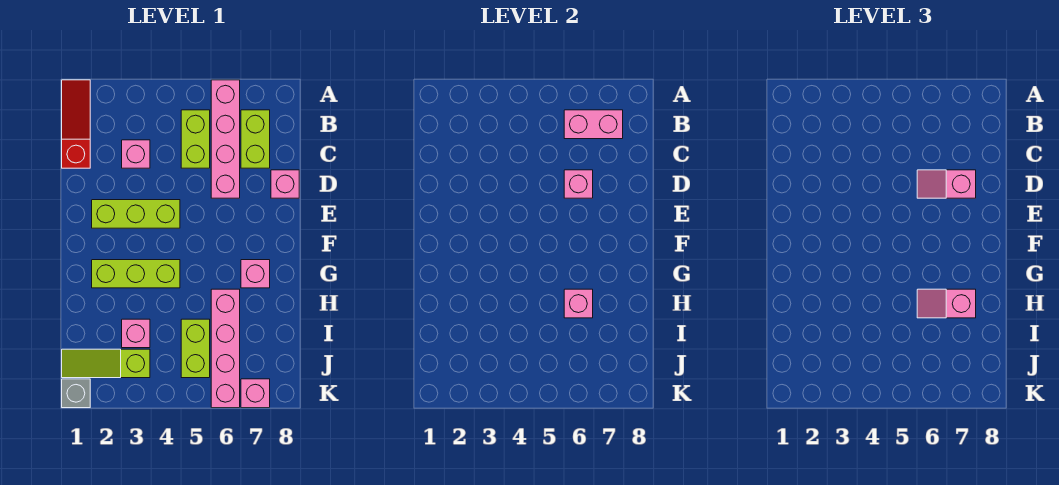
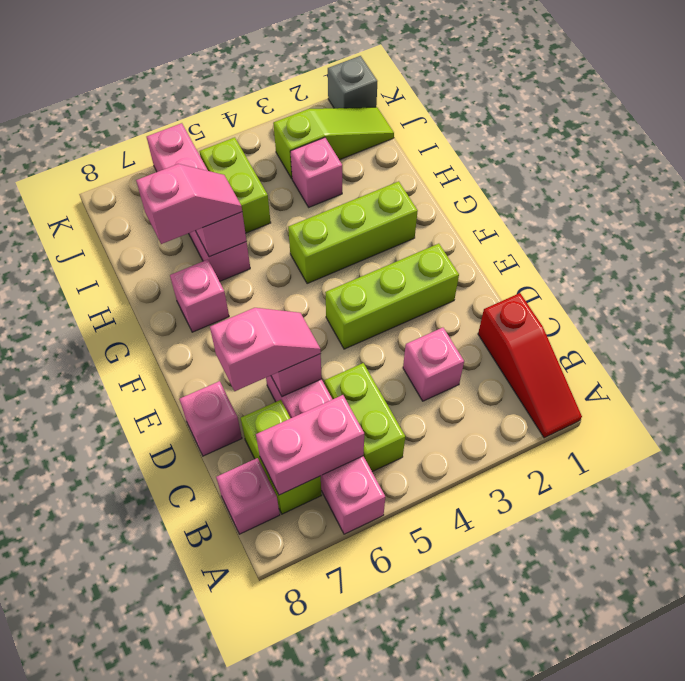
pink brick K7 level 1 -> pink brick B8 level 1

